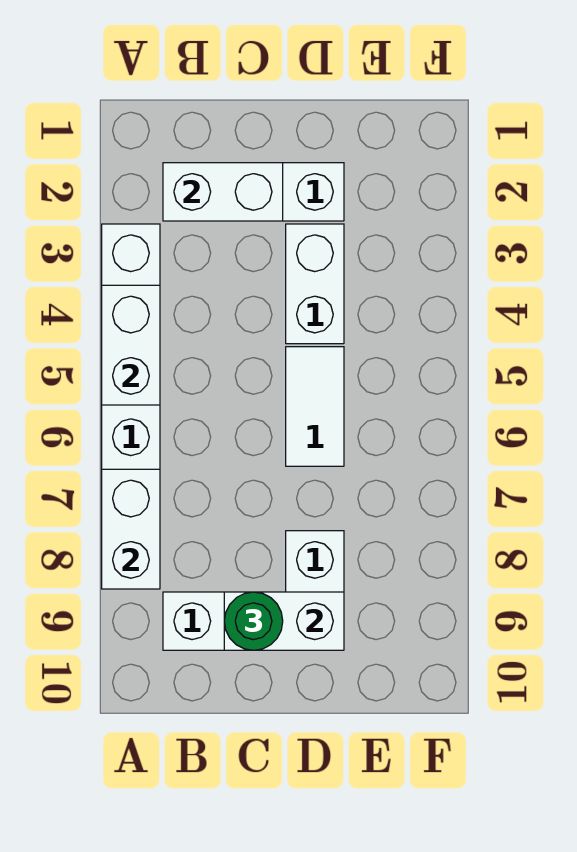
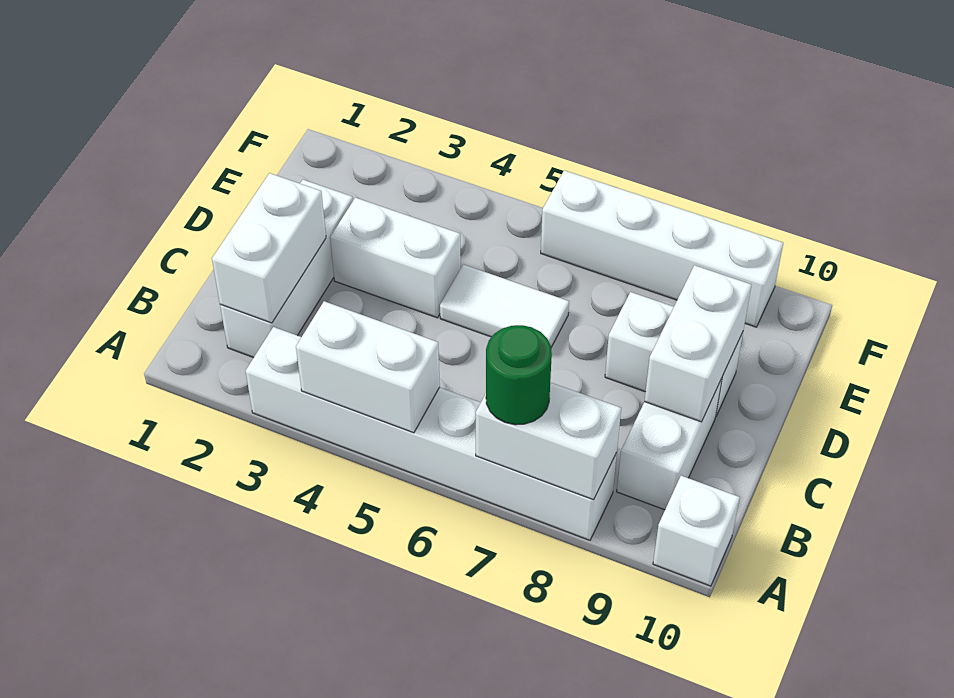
none -> white brick A10 level 1
green round brick C9 level 3 -> green round brick A7 level 3
none -> white brick F6:F9 level 1

